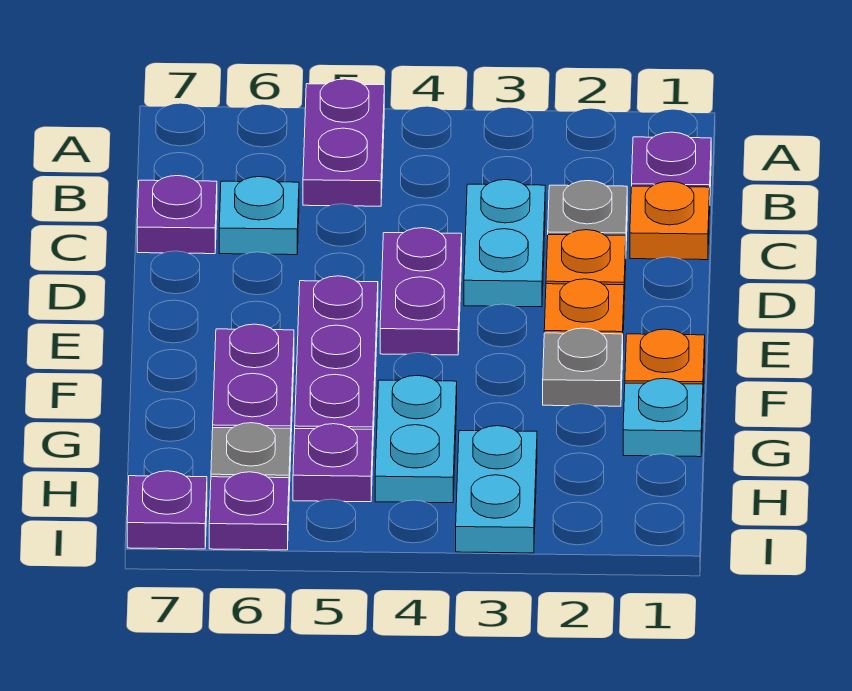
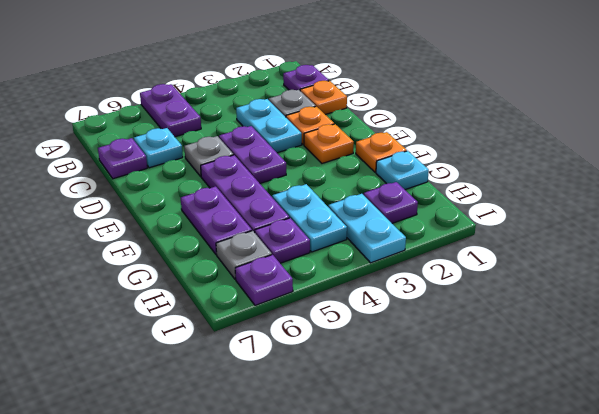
grey plate F2 level 1 -> grey plate D5 level 1
purple plate I7 level 1 -> purple plate H2 level 1

